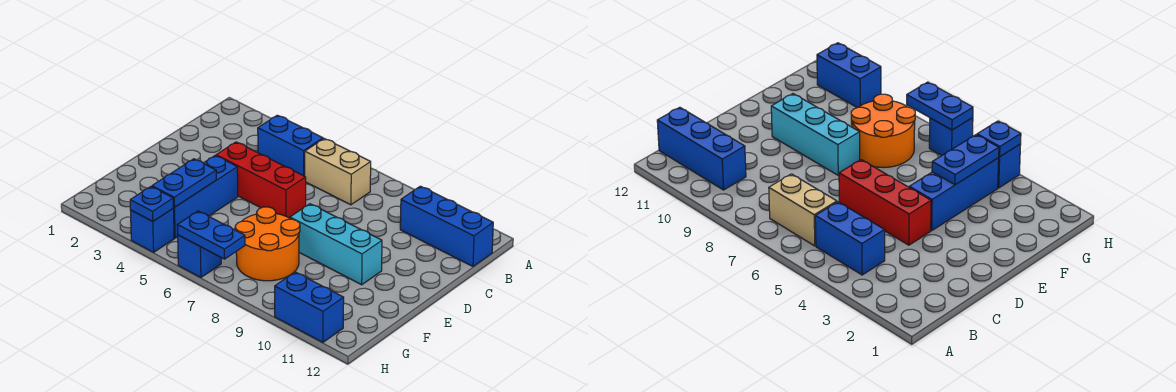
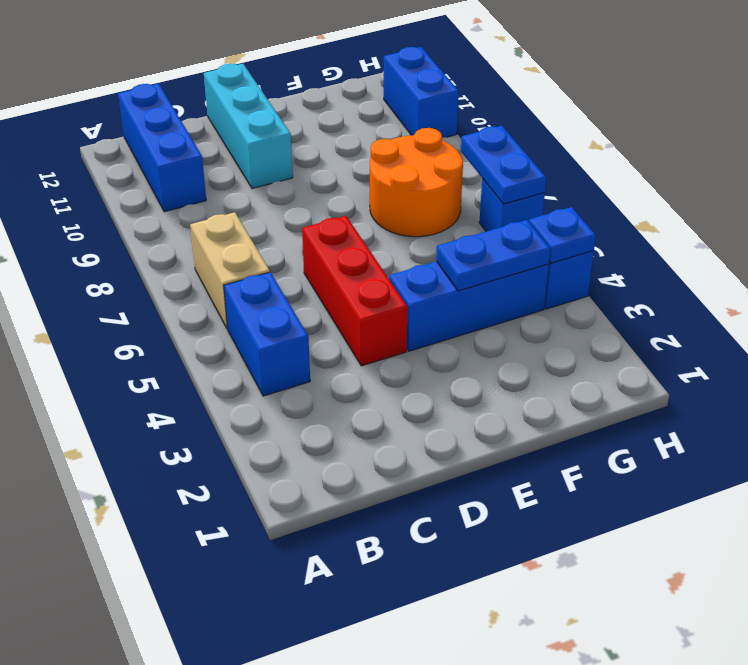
cyan brick E8:E10 level 1 -> cyan brick D10:D12 level 1

